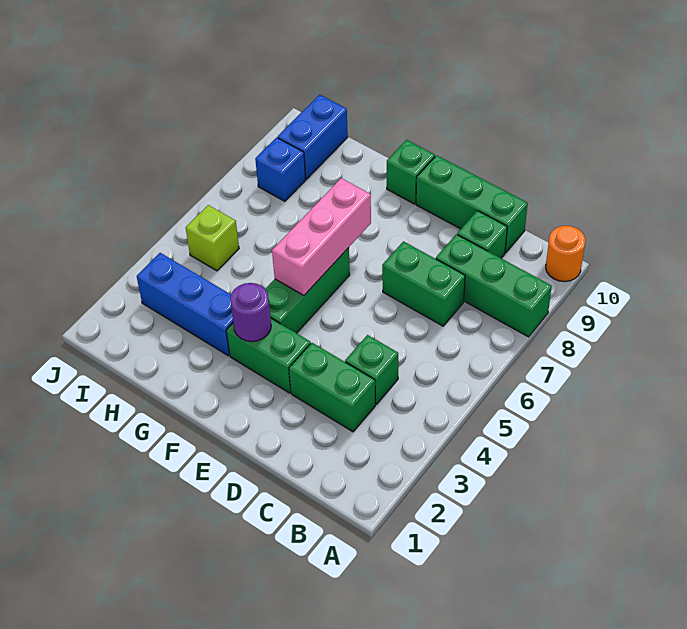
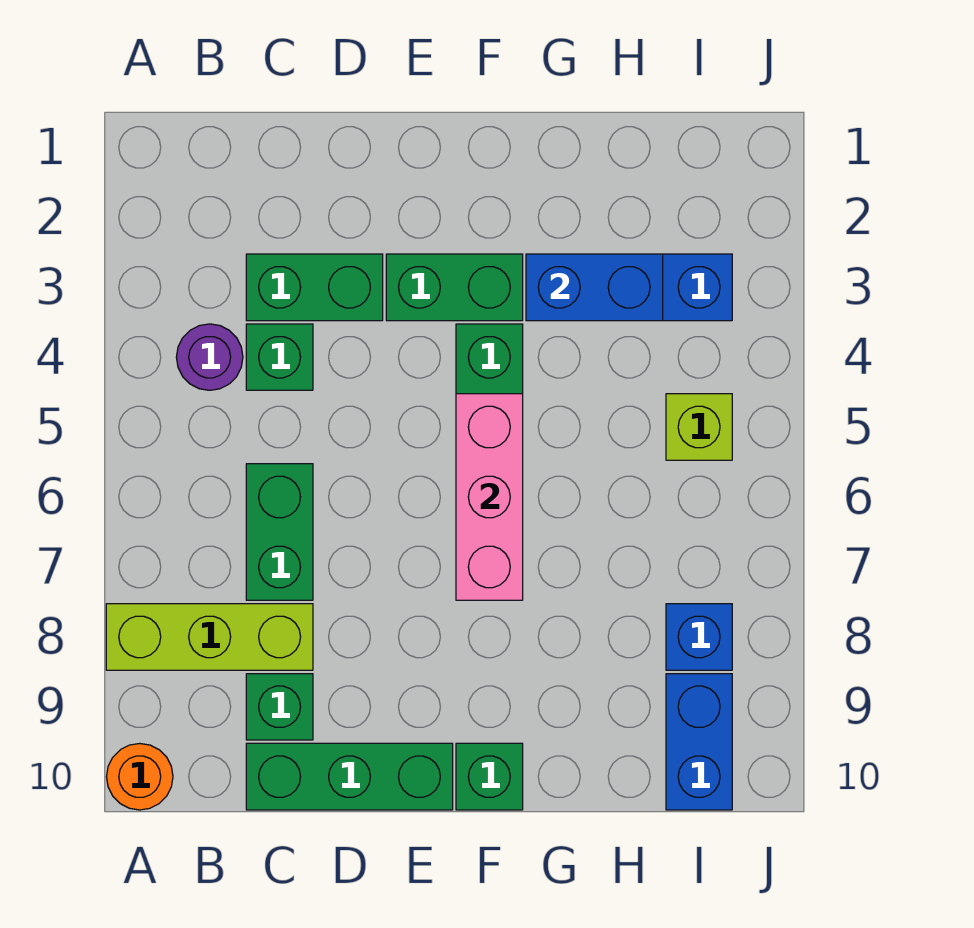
green brick A8:C8 level 1 -> lime brick A8:C8 level 1
green brick C7:D7 level 1 -> green brick C6:C7 level 1
purple round brick F3 level 2 -> purple round brick B4 level 1
none -> blue brick G3:H3 level 2

